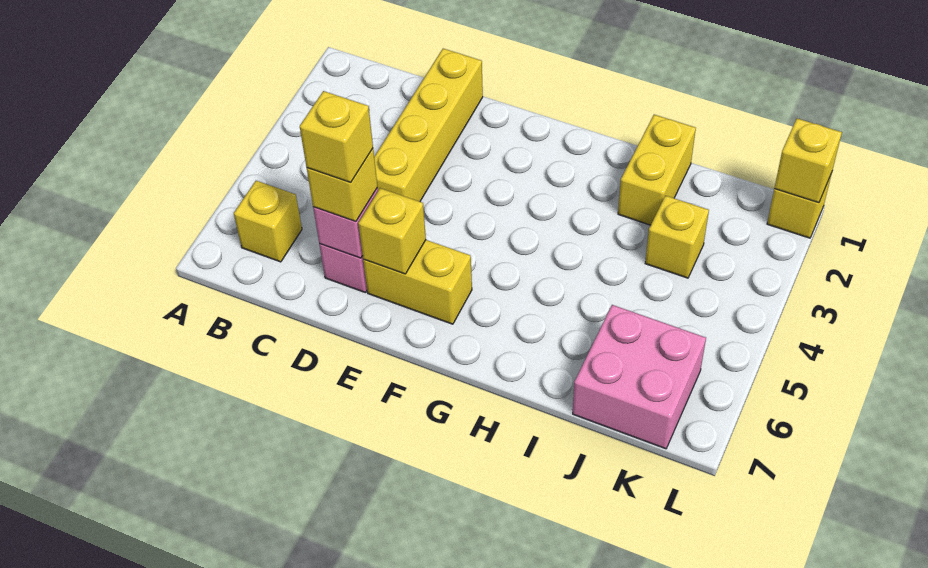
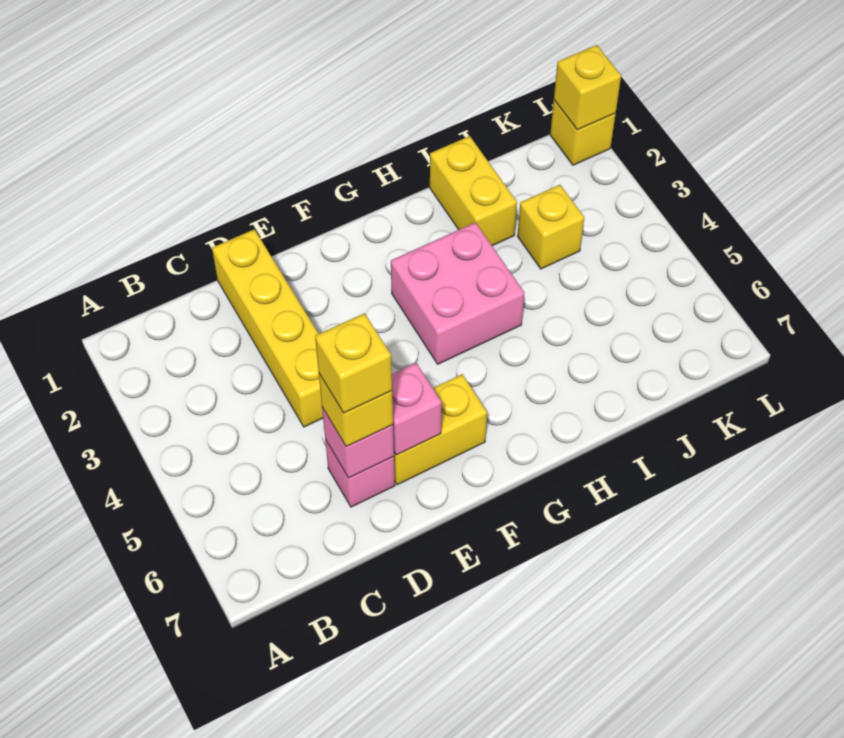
yellow brick B6 level 1 -> none
yellow brick E6 level 2 -> pink brick E6 level 2
pink brick J6:K7 level 1 -> pink brick G3:H4 level 1

